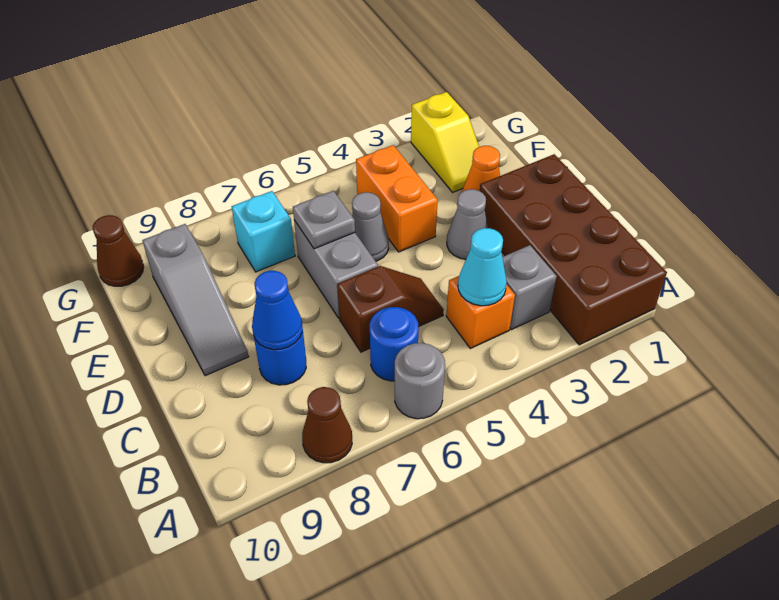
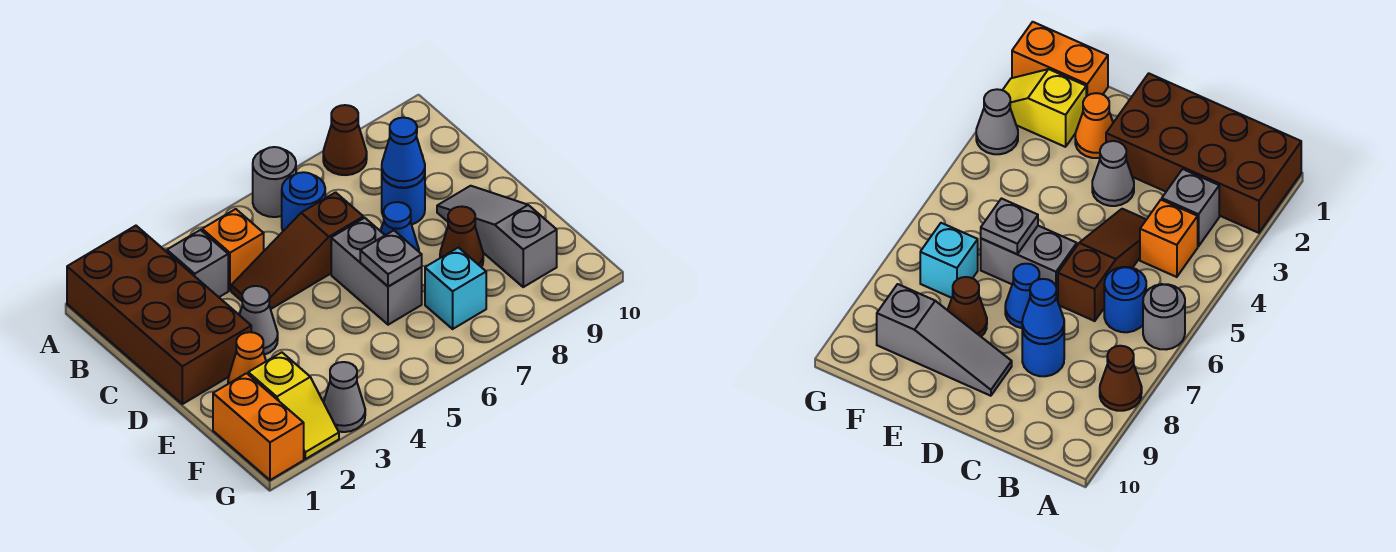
cyan cone B4 level 2 -> none
brown slope C5:C6 level 1 top 6 -> brown slope C4:C6 level 1 top 6
none -> blue cone D7 level 1
orange brick E4:F4 level 1 -> orange brick F1:G1 level 1
grey cone E5 level 1 -> grey cone G3 level 1
yellow slope F2:G2 level 1 top G -> yellow slope F2:G2 level 1 top F
brown cone G10 level 1 -> brown cone E8 level 1

